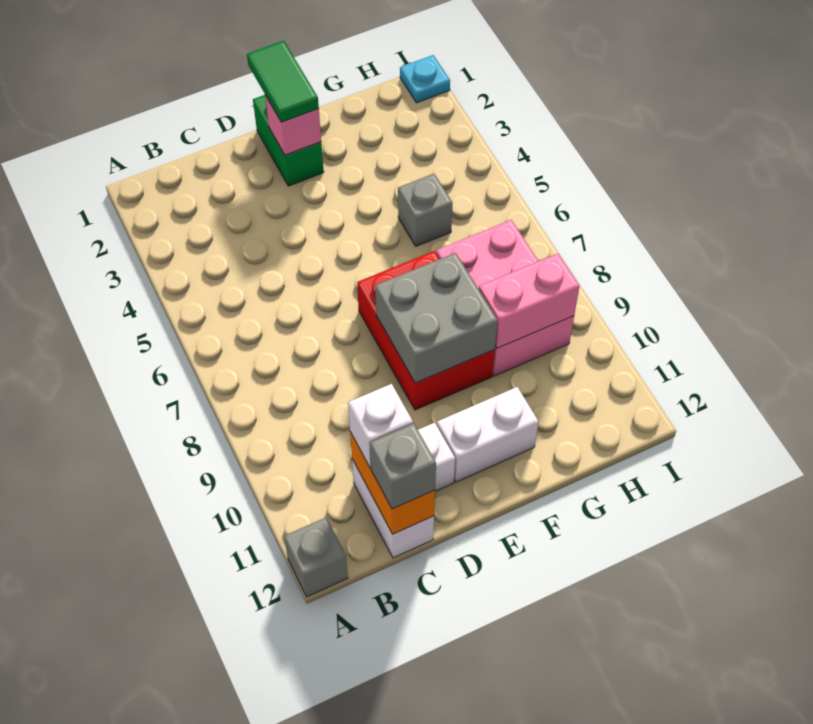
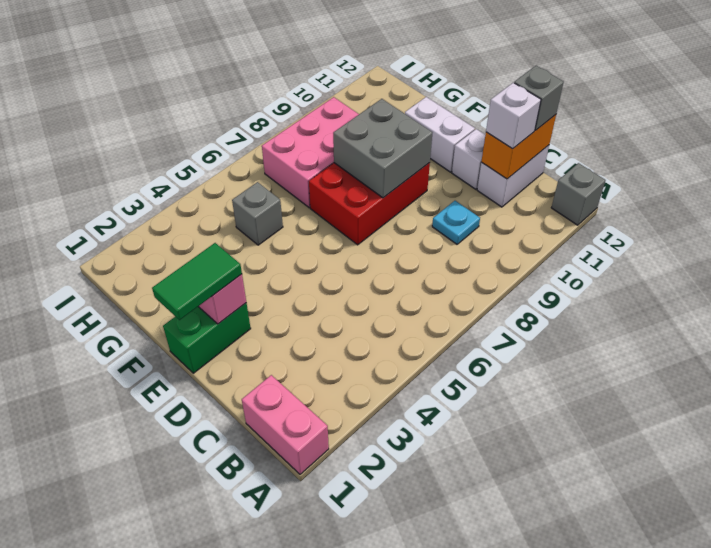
pink brick G9:H9 level 2 -> pink brick A1:B1 level 1
cyan plate I1 level 1 -> cyan plate C9 level 1

